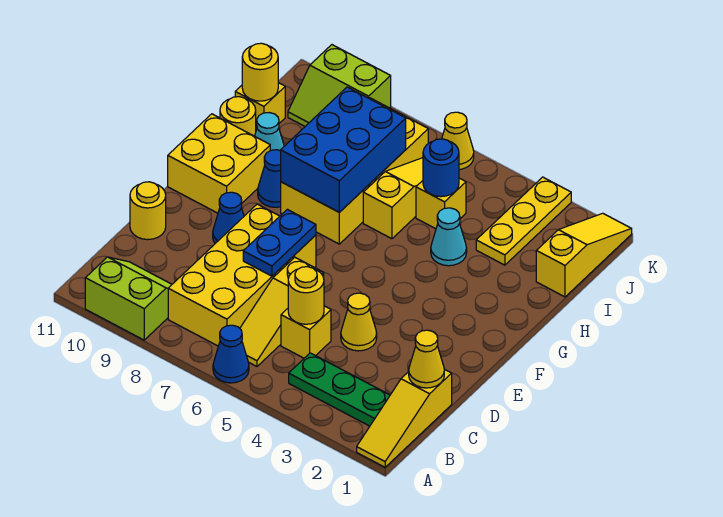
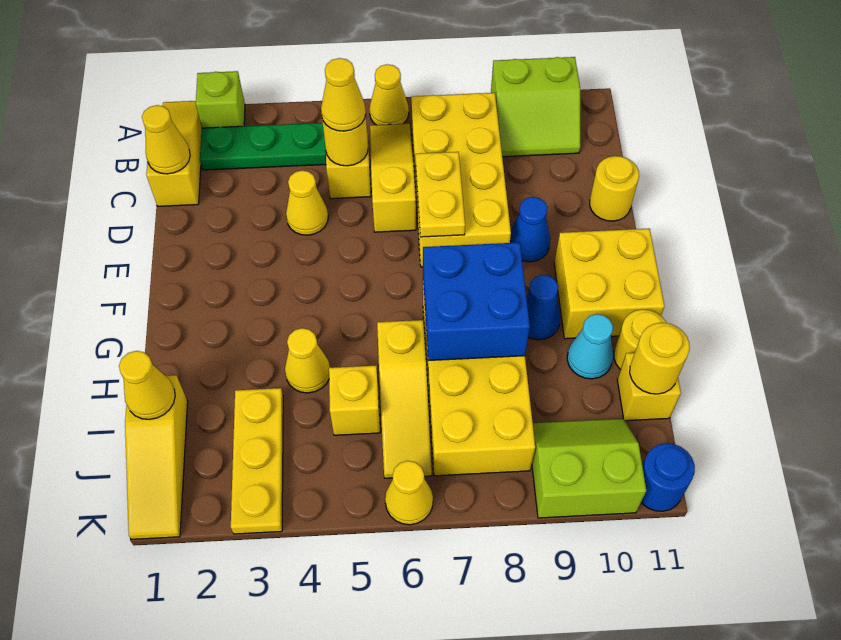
none -> lime brick A2 level 1
blue cone A6 level 1 -> yellow cone A6 level 1
none -> yellow cone C5 level 3
blue plate D7:E7 level 2 -> yellow plate D7:E7 level 2
blue brick G7:I8 level 2 -> blue brick G7:H8 level 2
cyan cone H4 level 1 -> yellow cone H4 level 1
none -> yellow cone I1 level 2
blue round brick I5 level 2 -> blue round brick K11 level 1

